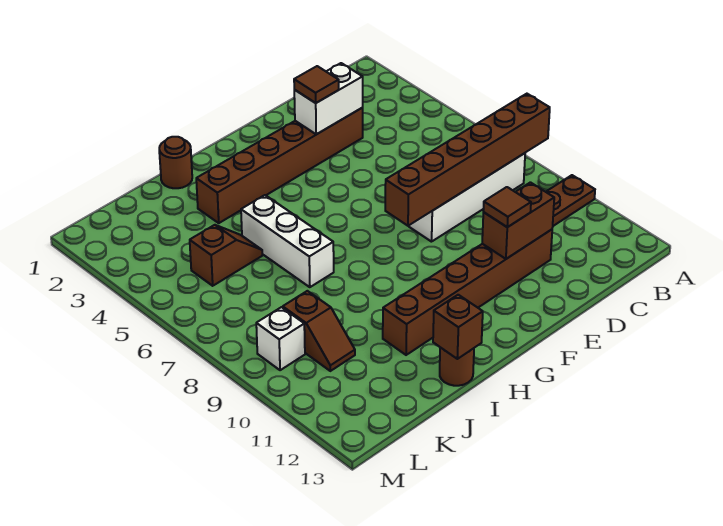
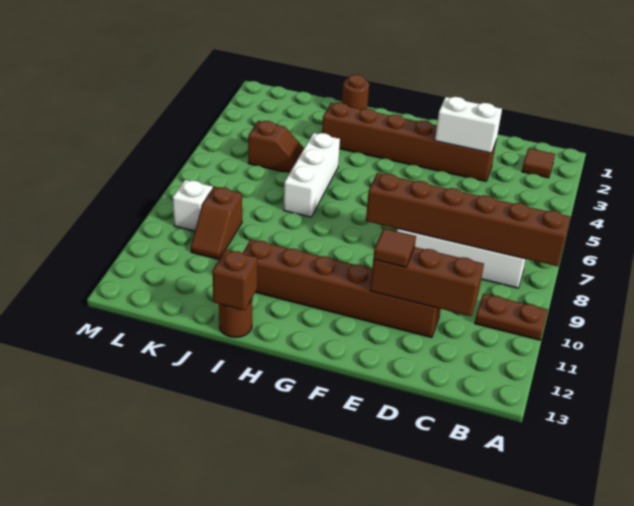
brown brick D11:E11 level 2 -> brown brick C11:E11 level 2
brown tile E3 level 3 -> brown tile B2 level 1

